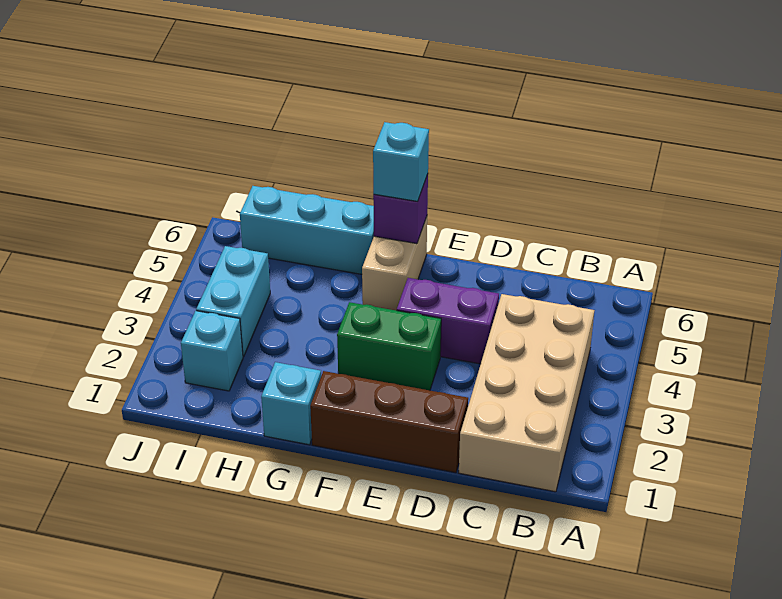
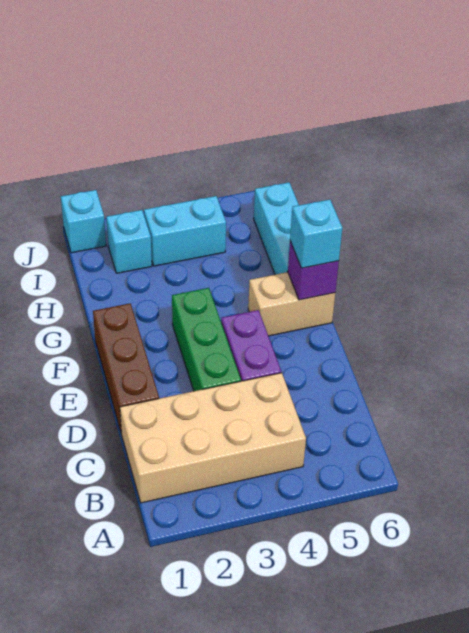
green brick E3:F3 level 1 -> green brick D3:F3 level 1
cyan brick G1 level 1 -> cyan brick J1 level 1

